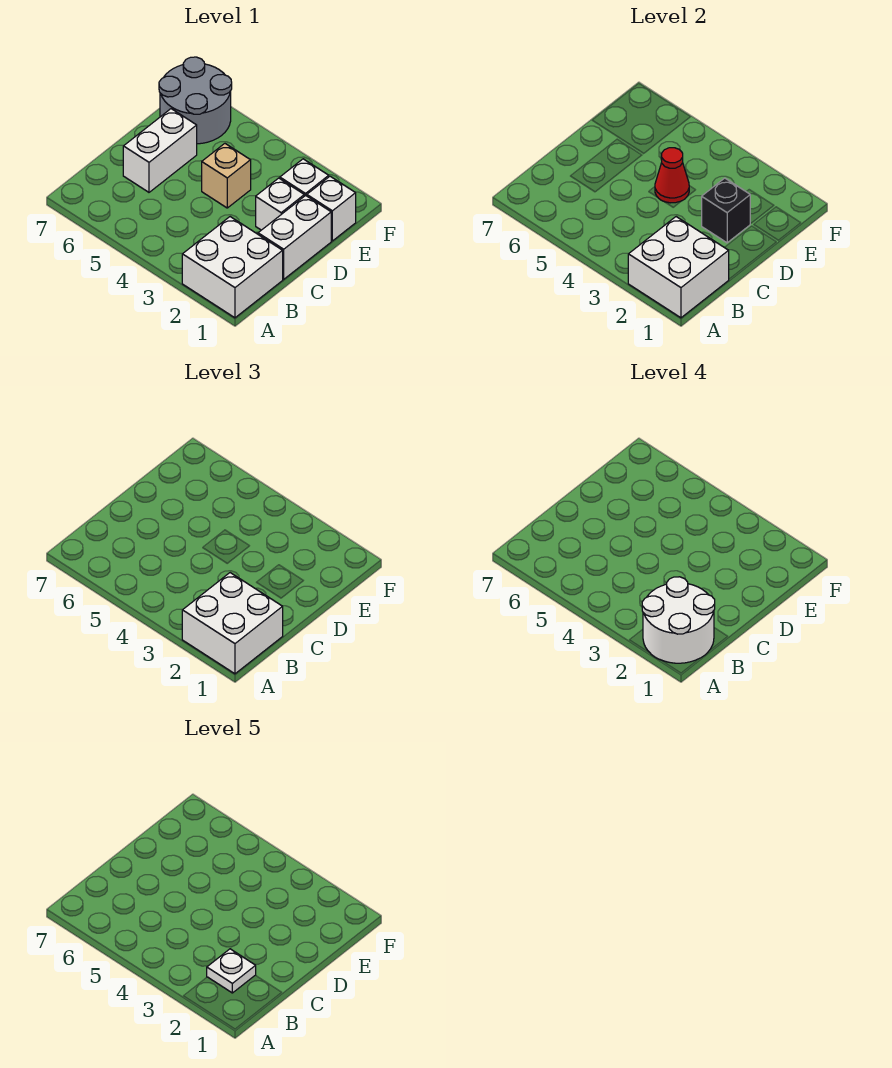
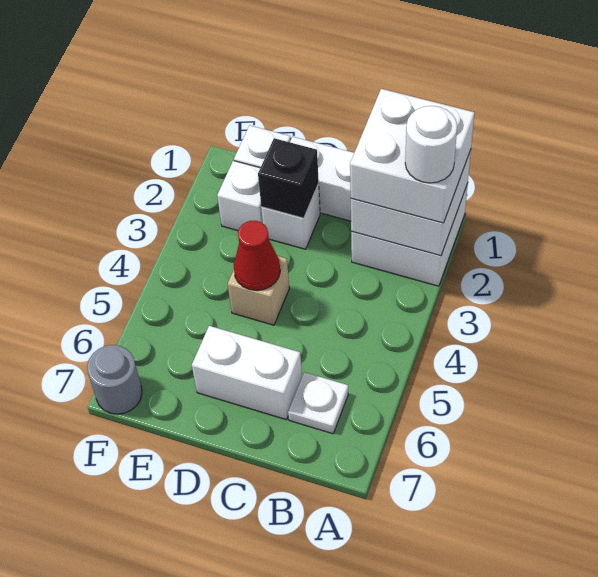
white round brick A1:B2 level 4 -> white round brick A2 level 4
white plate B2 level 5 -> white plate B6 level 1
grey round brick E6:F7 level 1 -> grey round brick F7 level 1

